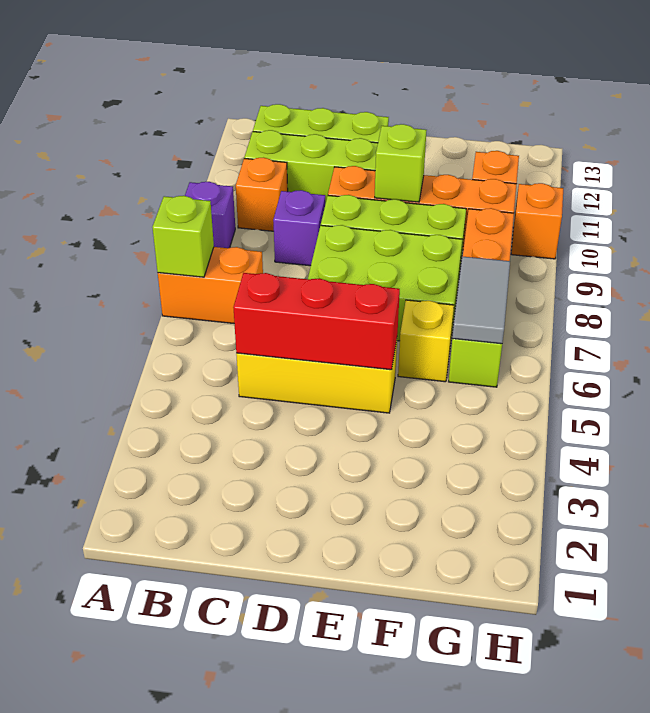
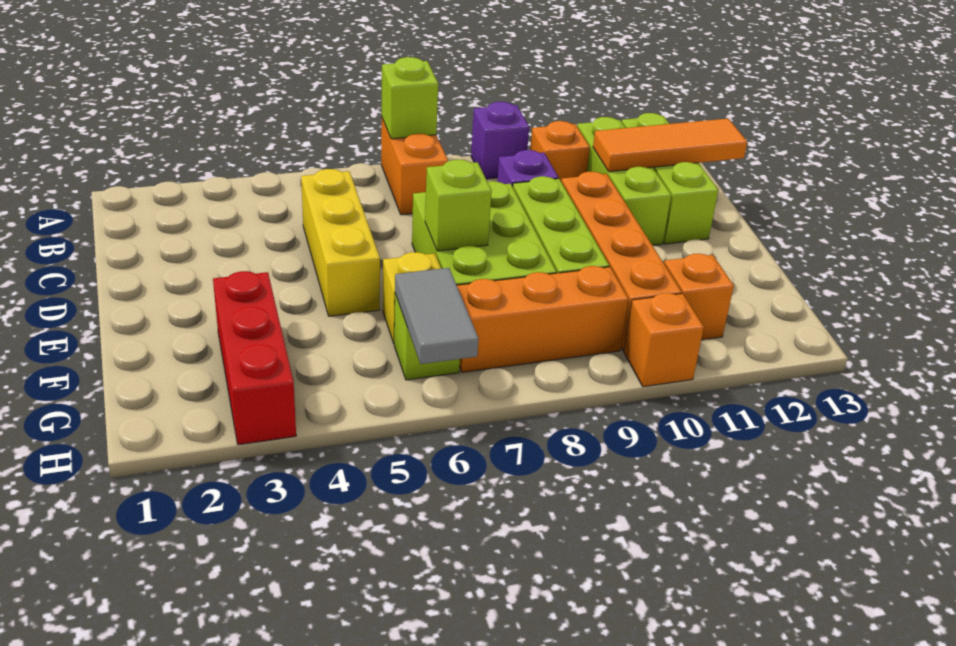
red brick C5:E5 level 2 -> red brick F3:H3 level 1
none -> orange tile C11:C13 level 2
lime brick E10 level 2 -> lime brick E7 level 2
grey tile G6:G7 level 2 -> grey tile G6:H6 level 2

